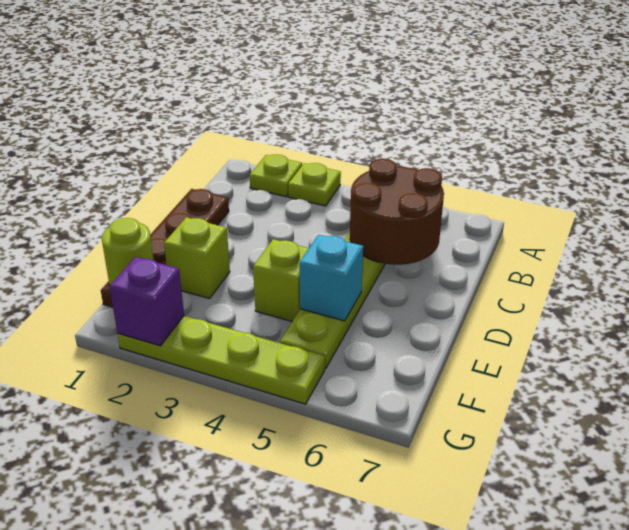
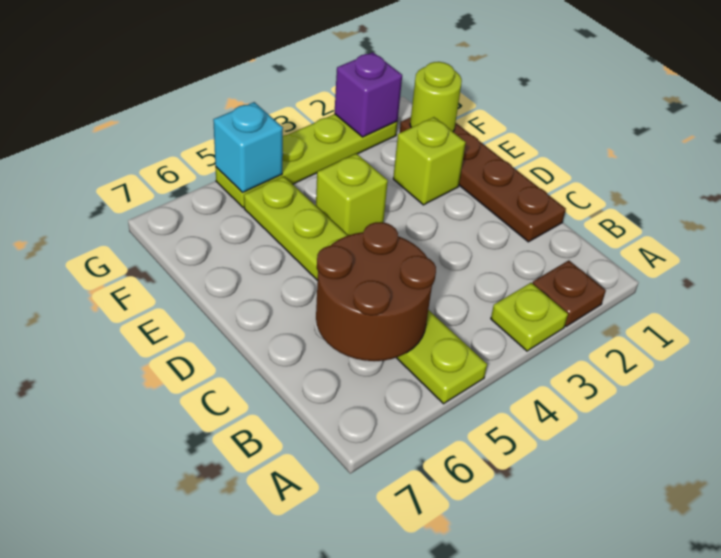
lime plate A2 level 1 -> brown plate A2 level 1
cyan brick E5 level 2 -> cyan brick G5 level 2

